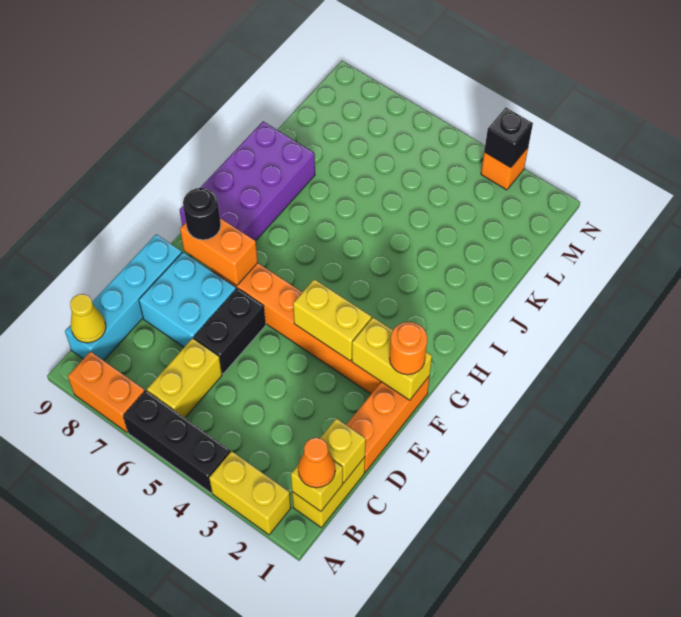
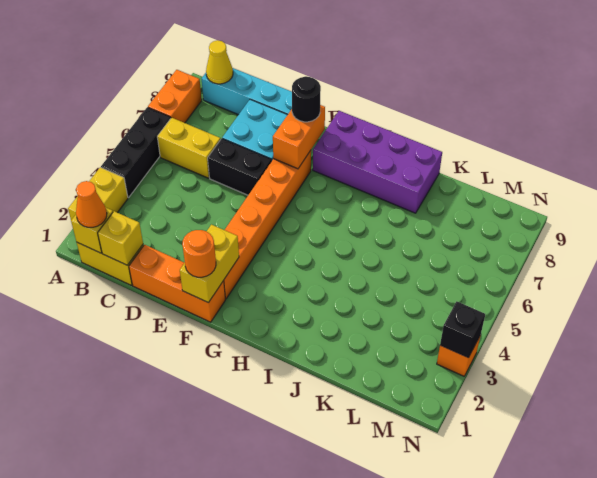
yellow brick F3:F4 level 2 -> none

